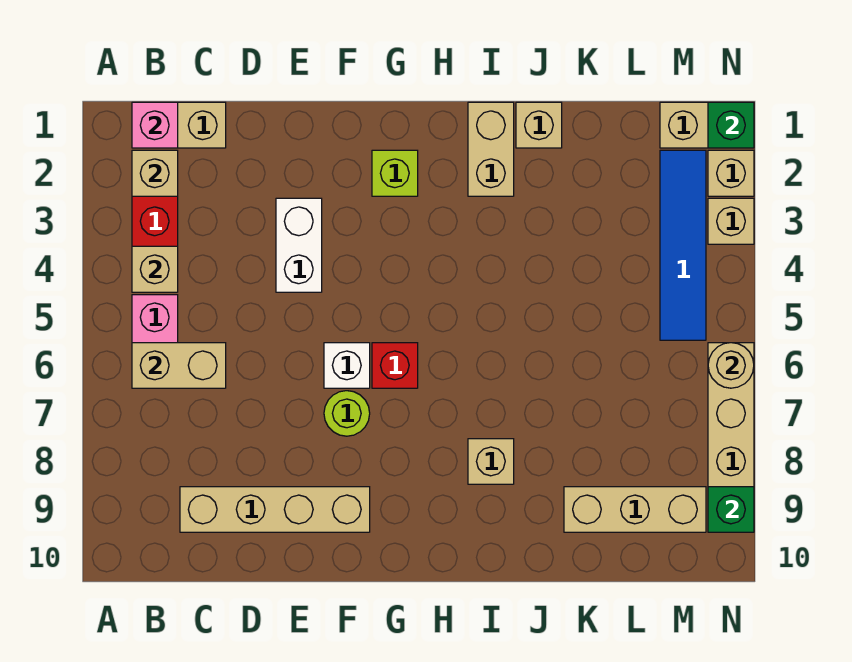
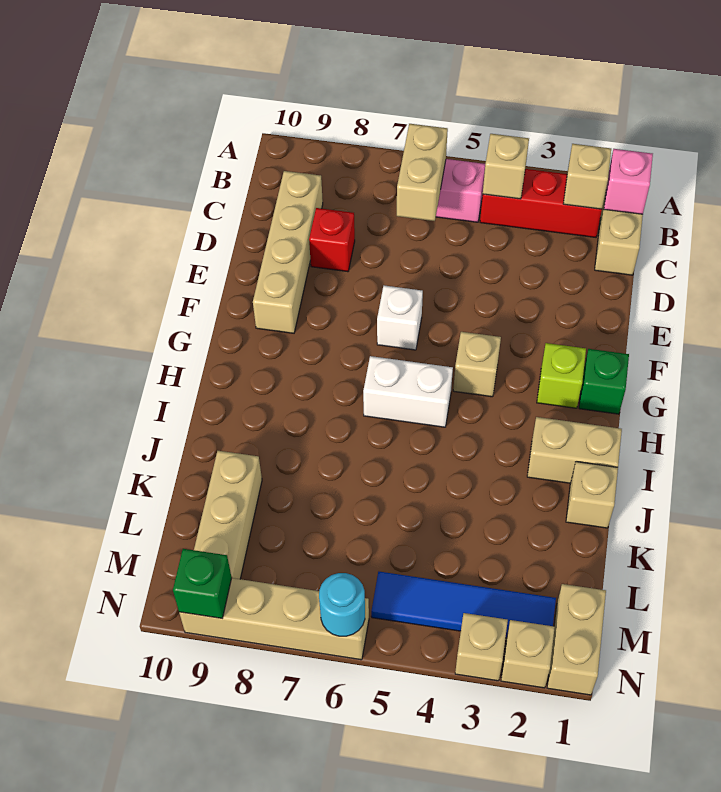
white brick E3:E4 level 1 -> white brick H5:H6 level 1
lime round brick F7 level 1 -> none
red brick G6 level 1 -> red brick D8 level 1
tan brick I8 level 1 -> tan brick G4 level 1
green brick N1 level 2 -> green brick G1 level 1
tan round brick N6 level 2 -> cyan round brick N6 level 2

